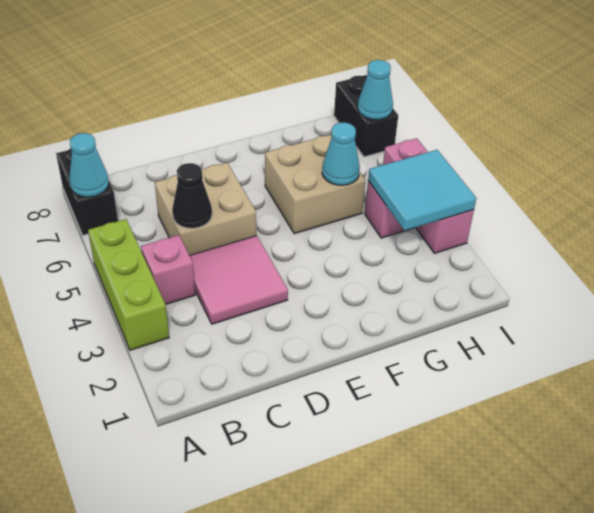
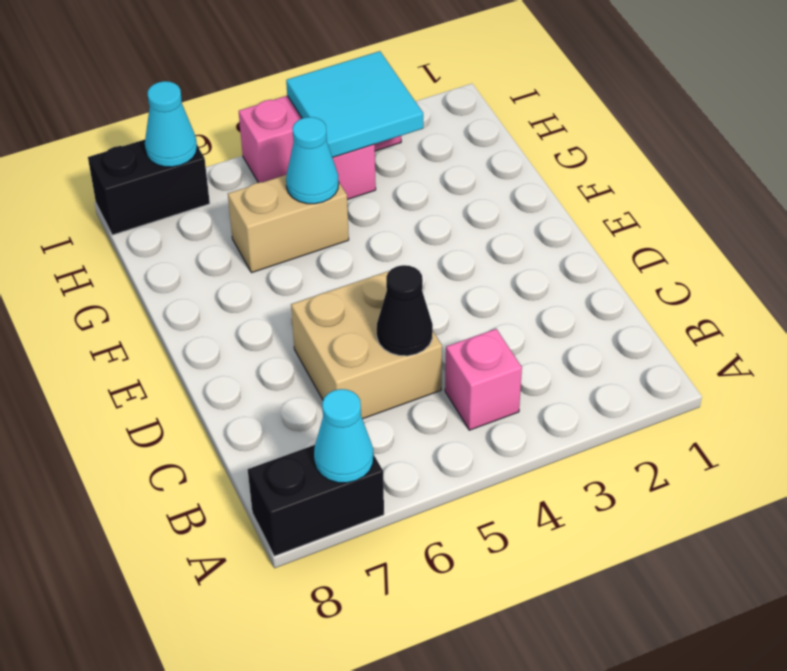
lime brick A3:A5 level 1 -> none
pink tile C3:D4 level 1 -> none
tan brick F5:G6 level 1 -> tan brick G5:G6 level 1

